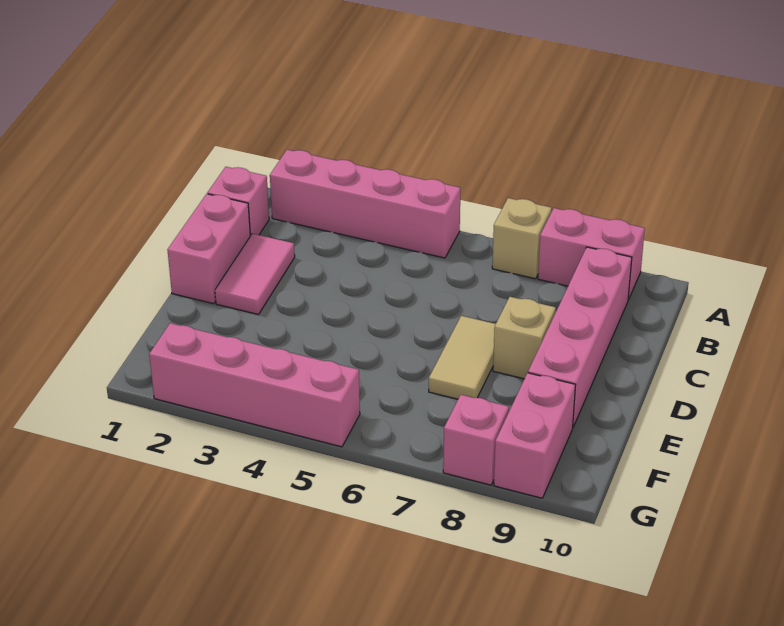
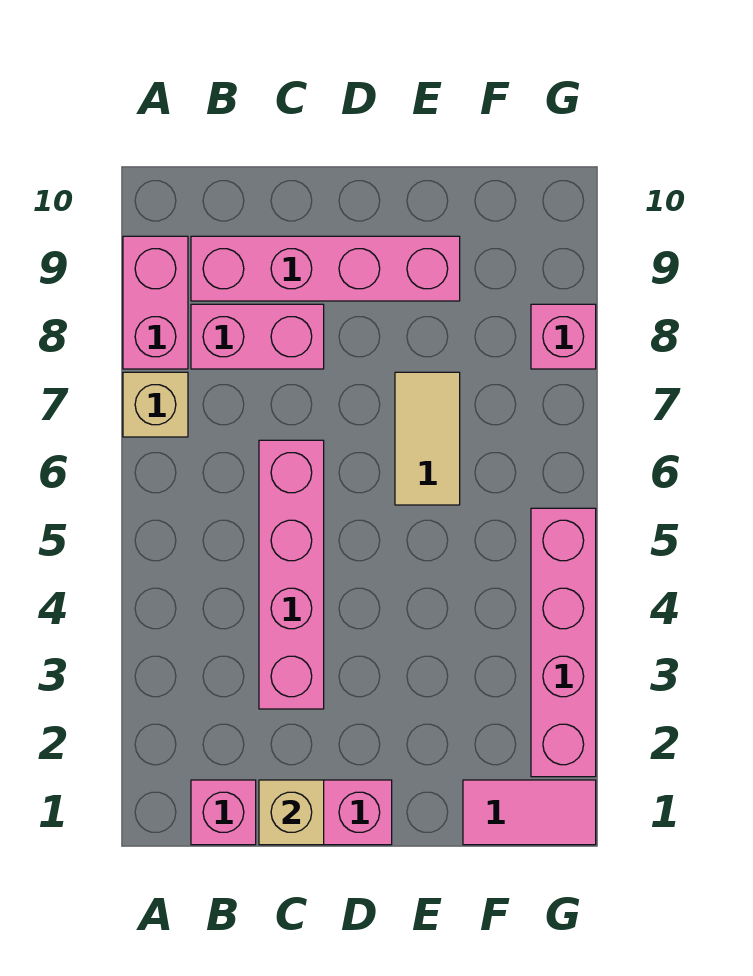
pink brick A2:A5 level 1 -> pink brick C3:C6 level 1
pink tile C2:D2 level 1 -> pink tile F1:G1 level 1
tan tile D7:E7 level 1 -> tan tile E6:E7 level 1
tan brick D8 level 1 -> tan brick C1 level 2
pink brick F9:G9 level 1 -> pink brick B8:C8 level 1

